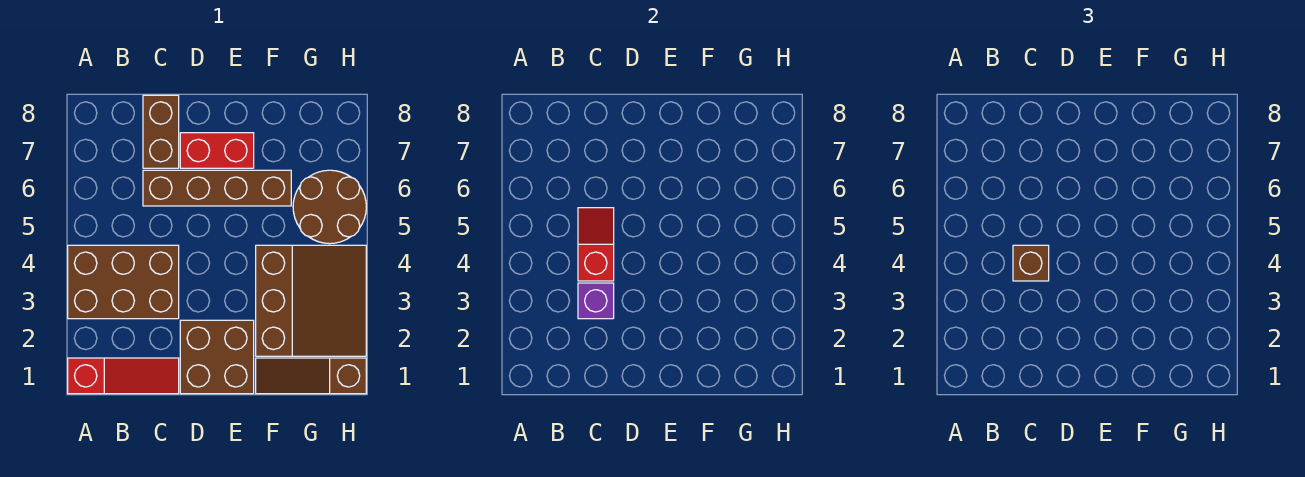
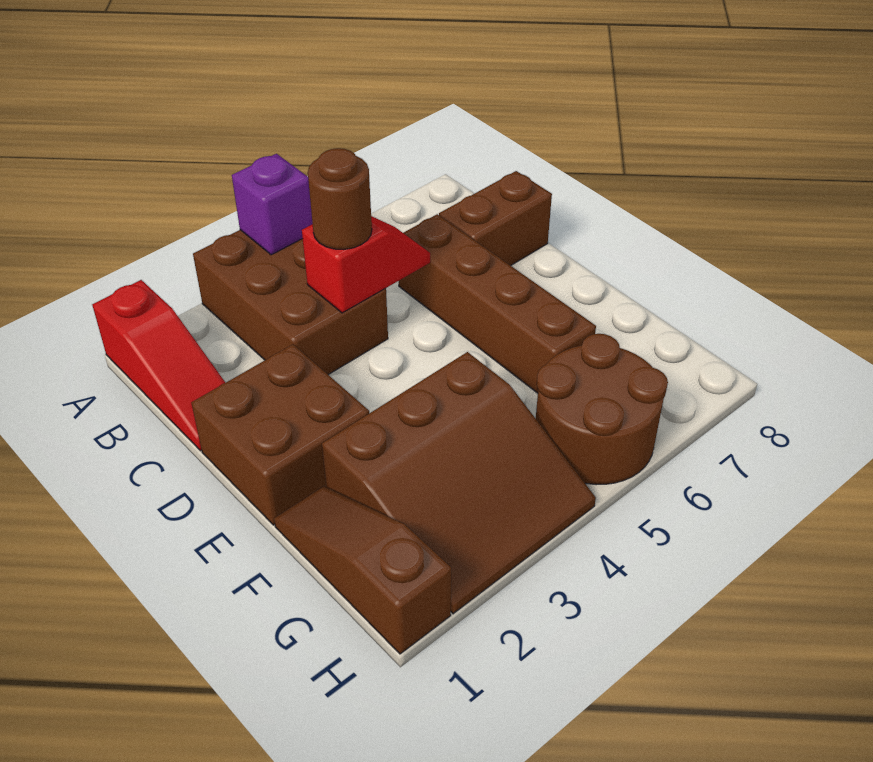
purple brick C3 level 2 -> purple brick A4 level 2
brown brick C4 level 3 -> brown round brick C4 level 3
red brick D7:E7 level 1 -> none

